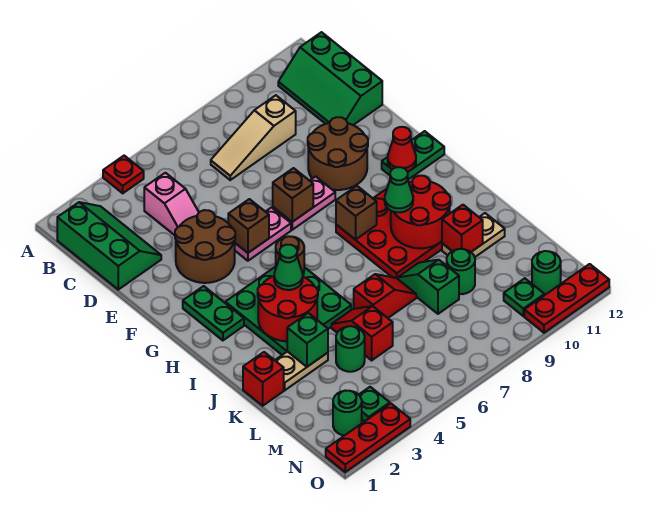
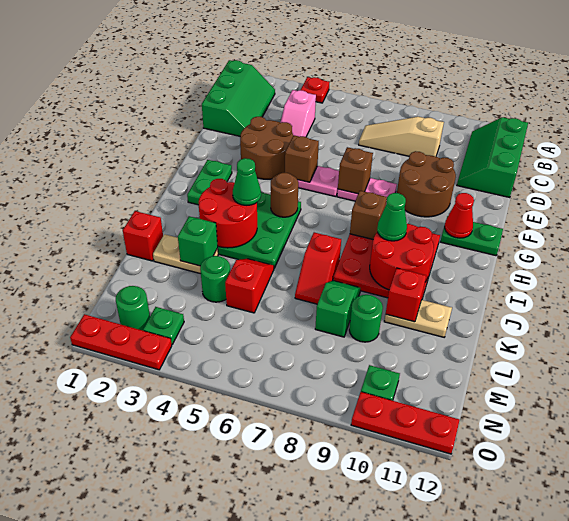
red slope K6:K7 level 1 top 6 -> red slope J7:K7 level 1 top J
green round brick N11 level 1 -> none

